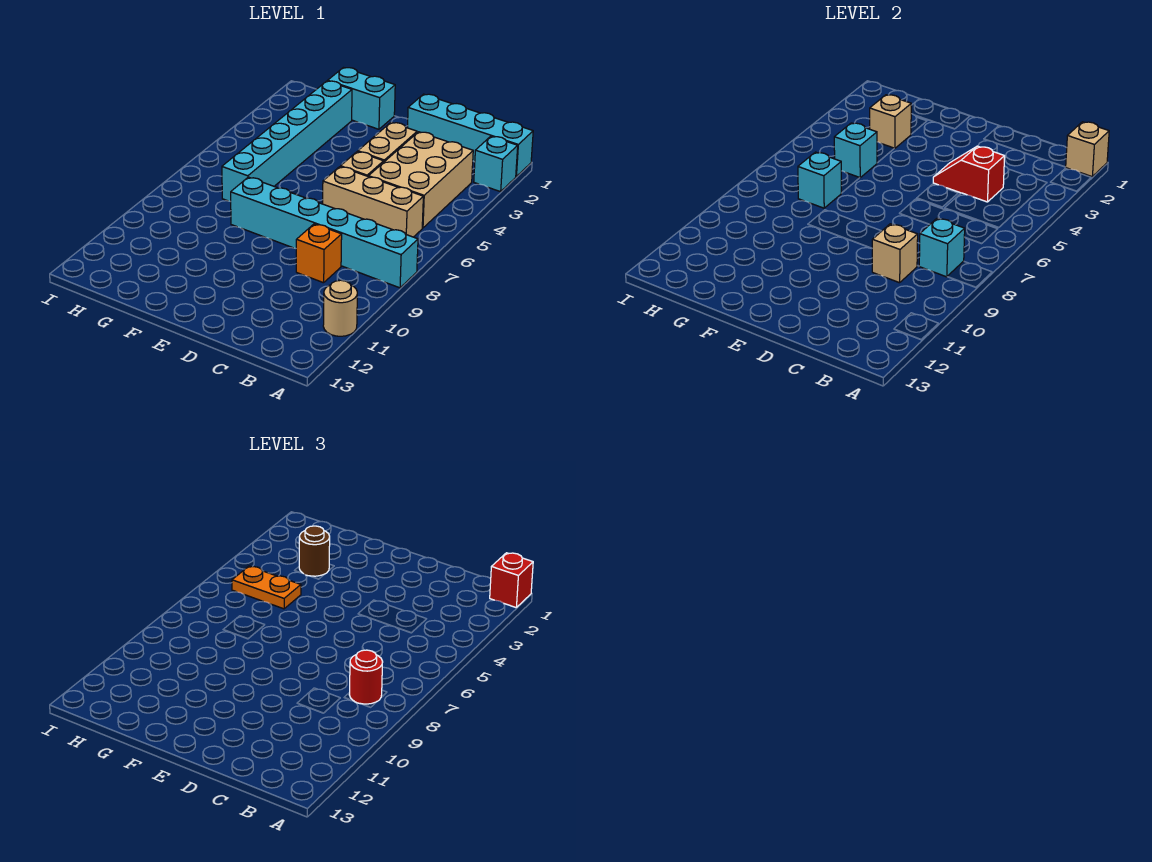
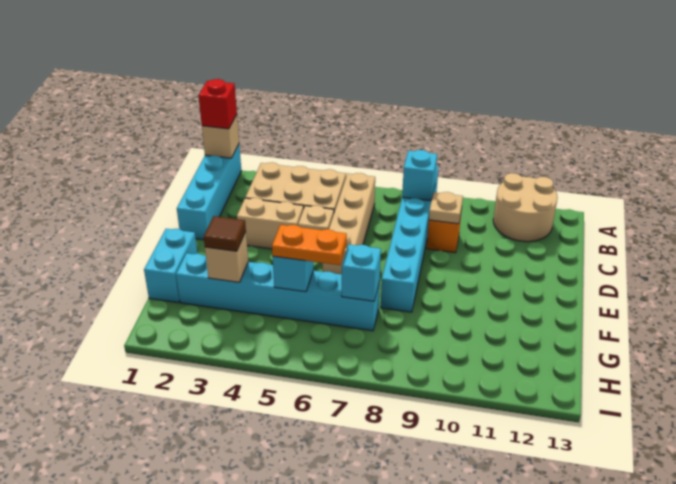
cyan brick A2 level 1 -> none
tan round brick A11 level 1 -> tan round brick A11:B12 level 1
tan brick B6:D6 level 1 -> tan brick B6:E6 level 1
red round brick B8 level 3 -> none
red slope C4:D4 level 2 top C -> none
tan brick C9 level 2 -> tan plate C9 level 2
brown round brick G3 level 3 -> brown tile G3 level 3
orange plate G5:H5 level 3 -> orange plate G5:G6 level 3

